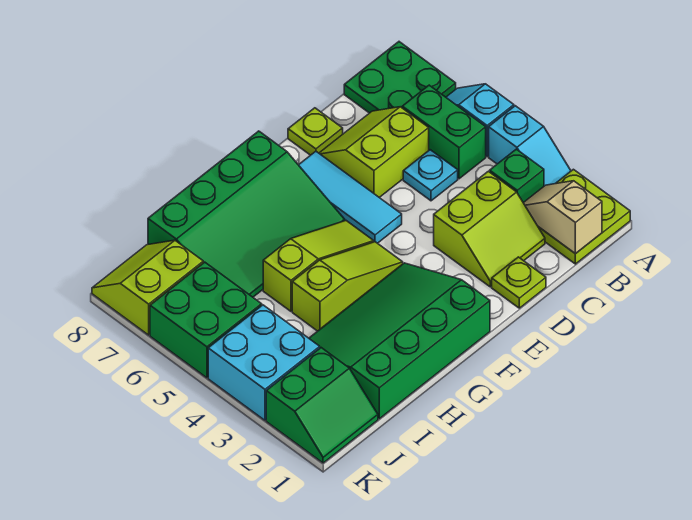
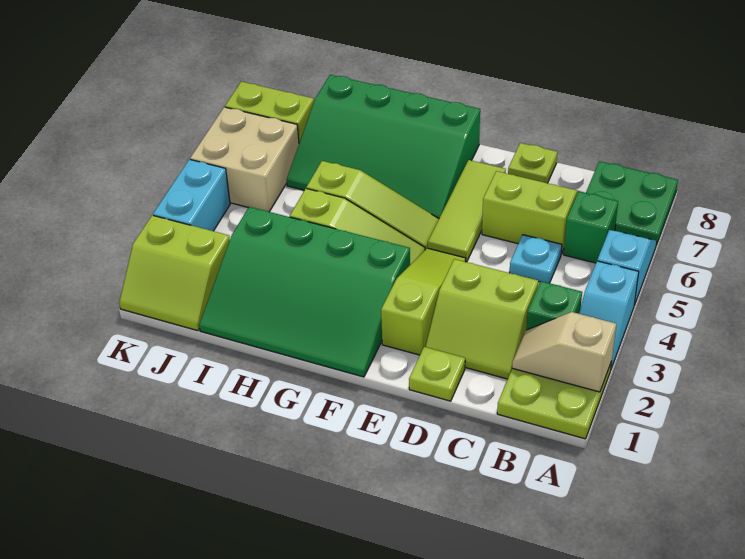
tan slope B1:B2 level 2 top 1 -> tan slope A2:B2 level 2 top A
green brick B5:B6 level 1 -> green brick B6 level 1
none -> lime slope E2:E4 level 1 top 2
cyan tile E5:E7 level 1 -> lime tile E5:E7 level 1
green slope F1:I3 level 1 top 1 -> green slope F1:I3 level 1 top 3
green slope J1:K2 level 1 top 2 -> lime slope J1:K2 level 1 top 2
cyan brick J3:K4 level 1 -> cyan brick K3:K4 level 1
green brick J5:K6 level 1 -> tan brick J5:K6 level 1

